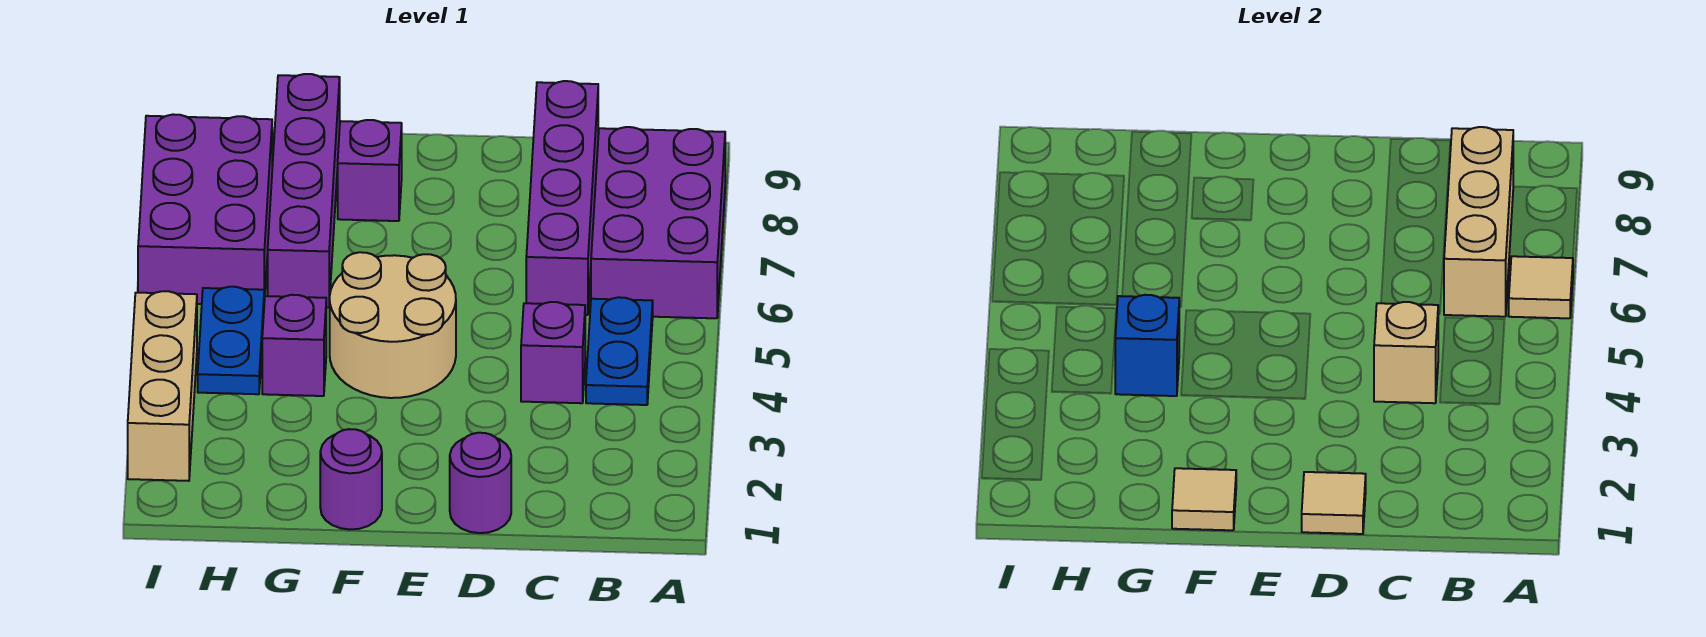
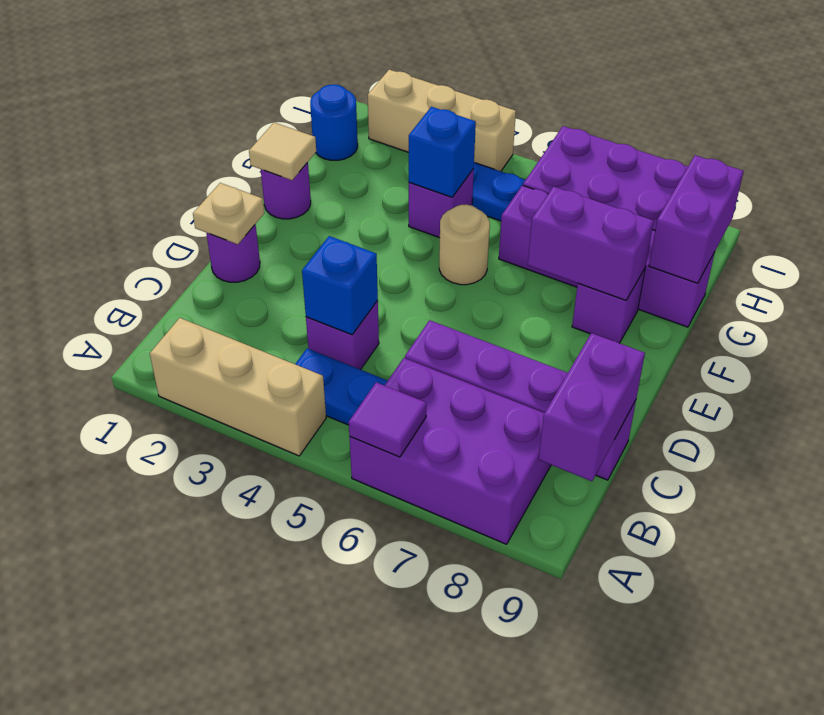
tan tile A6 level 2 -> purple tile A6 level 2
tan brick B6:B8 level 2 -> tan brick A2:A4 level 1
none -> purple brick B9:C9 level 2
tan brick C4 level 2 -> blue brick C4 level 2
tan tile D1 level 2 -> tan plate D1 level 2
tan round brick E4:F5 level 1 -> tan round brick F5 level 1
none -> purple brick F7:F8 level 2
none -> purple brick G9:H9 level 2
none -> blue round brick H1 level 1

